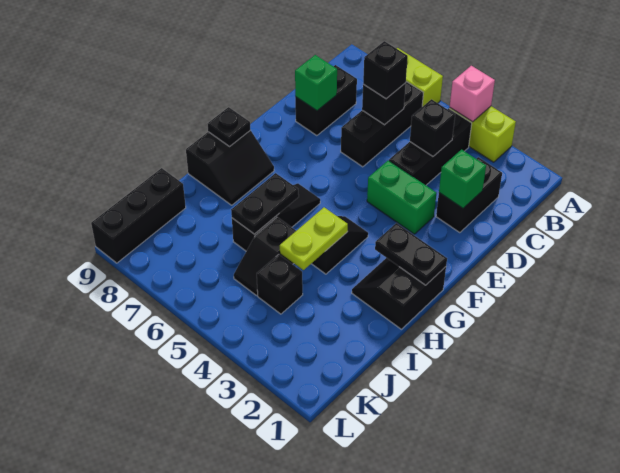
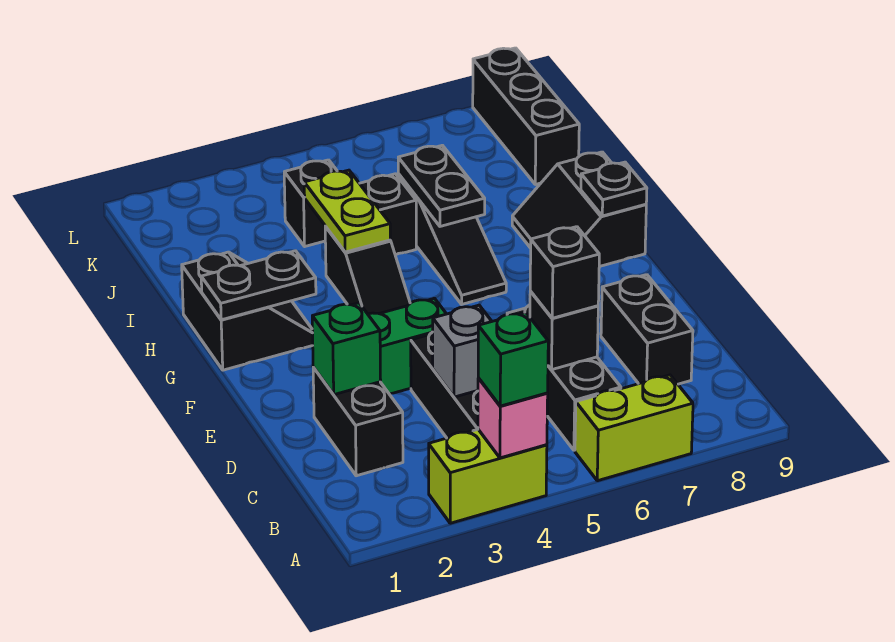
black brick C4 level 2 -> grey brick C4 level 2
green brick D8 level 2 -> green brick A4 level 3

